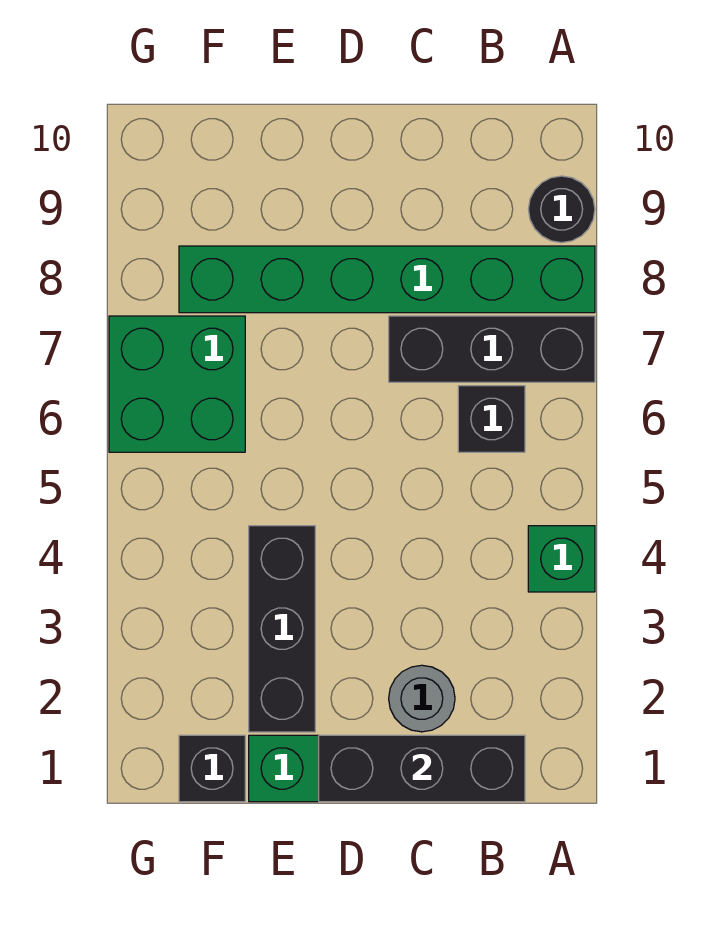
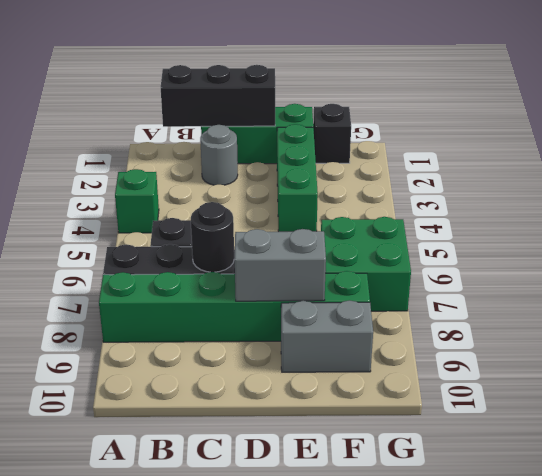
black round brick A9 level 1 -> black round brick C7 level 2
none -> grey brick D8:E8 level 2
black brick E2:E4 level 1 -> green brick E2:E4 level 1
none -> grey brick E9:F9 level 1

